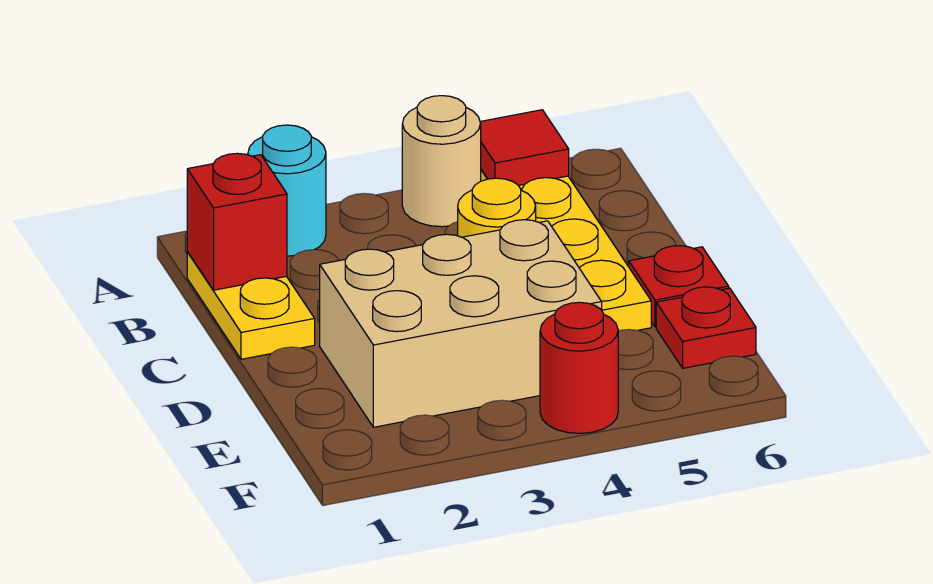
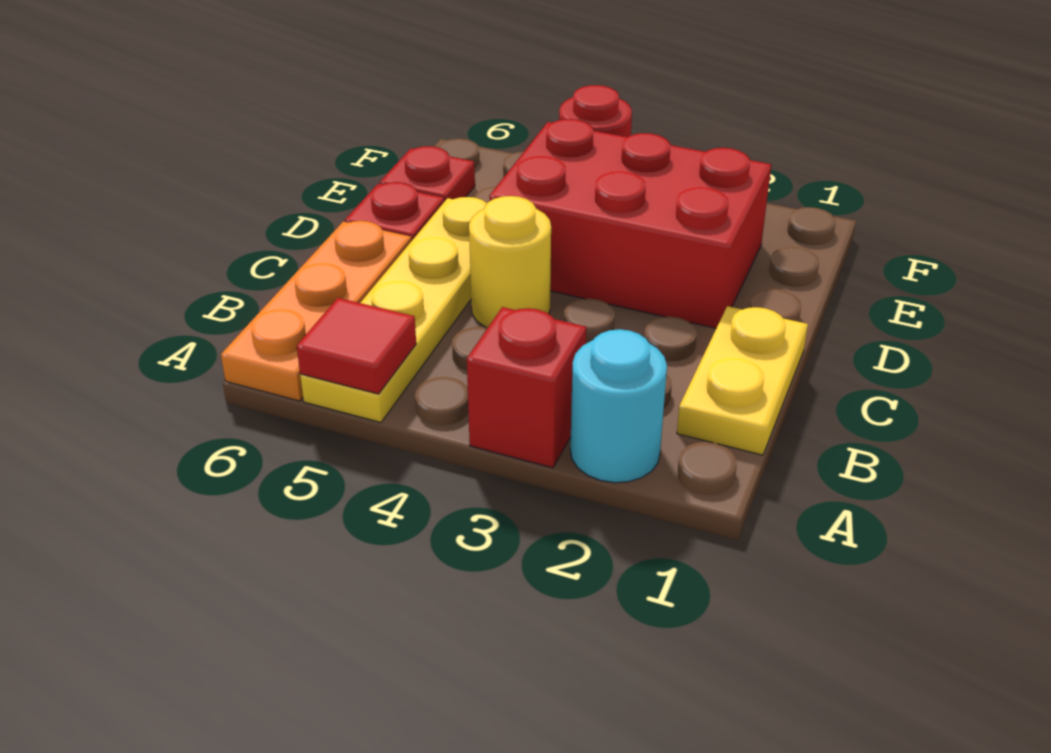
tan round brick A4 level 1 -> none
none -> orange plate A6:C6 level 1
red brick B1 level 2 -> red brick A3 level 1
tan brick D2:E4 level 1 -> red brick D2:E4 level 1

